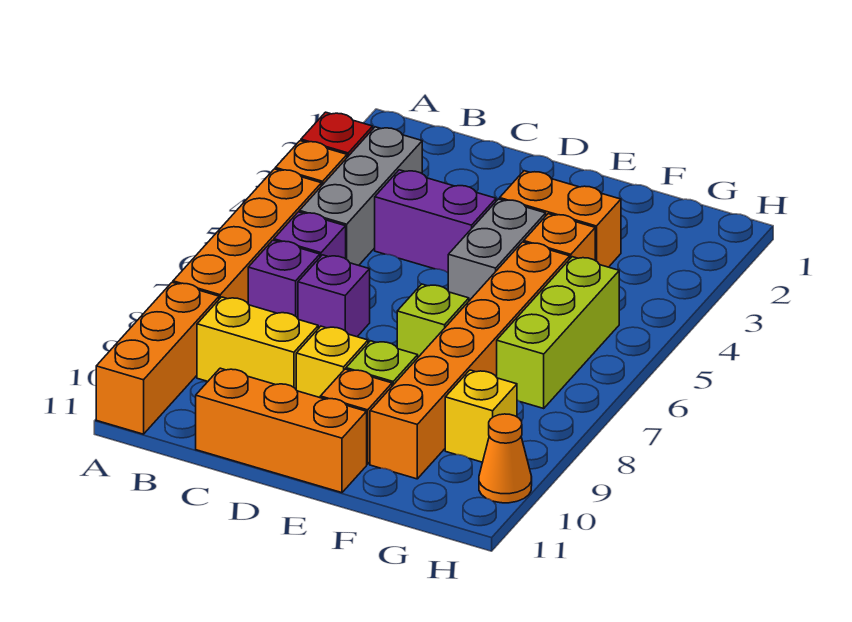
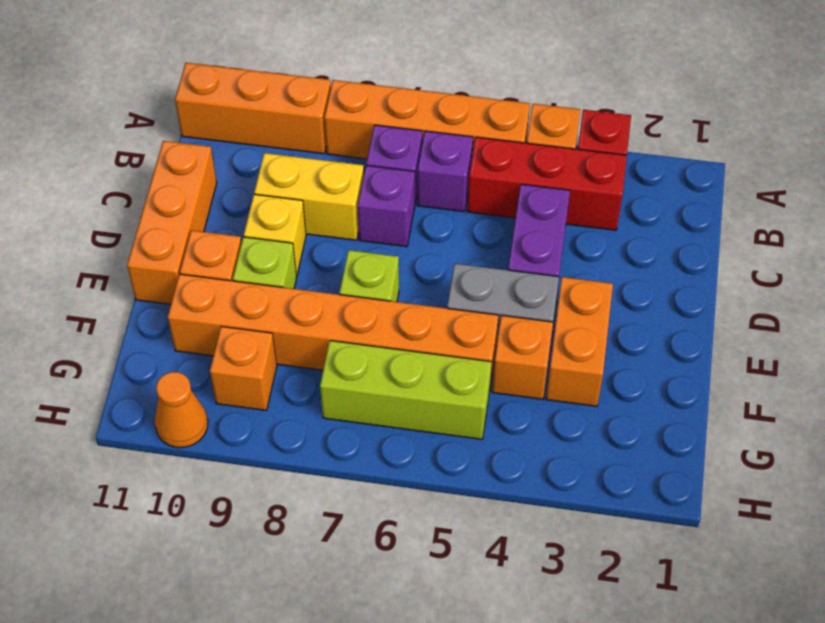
grey brick B3:B5 level 1 -> red brick B3:B5 level 1
yellow brick B9:C9 level 1 -> yellow brick C8:C9 level 1
yellow brick G9 level 1 -> orange brick G9 level 1

